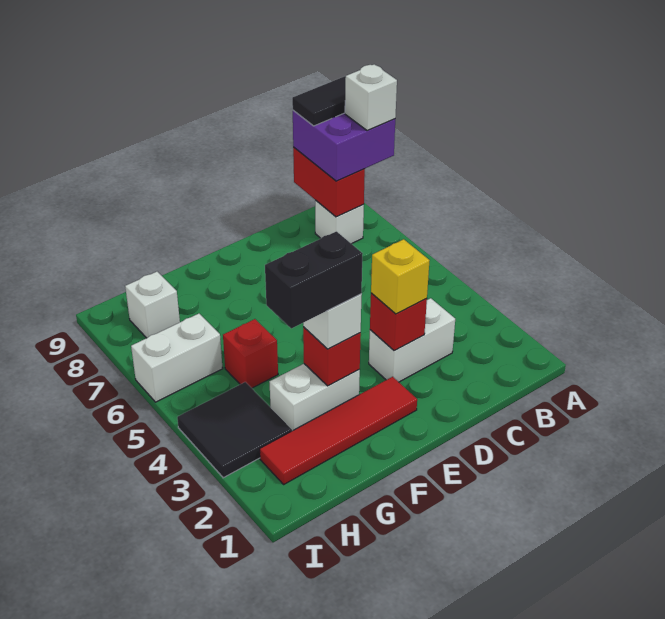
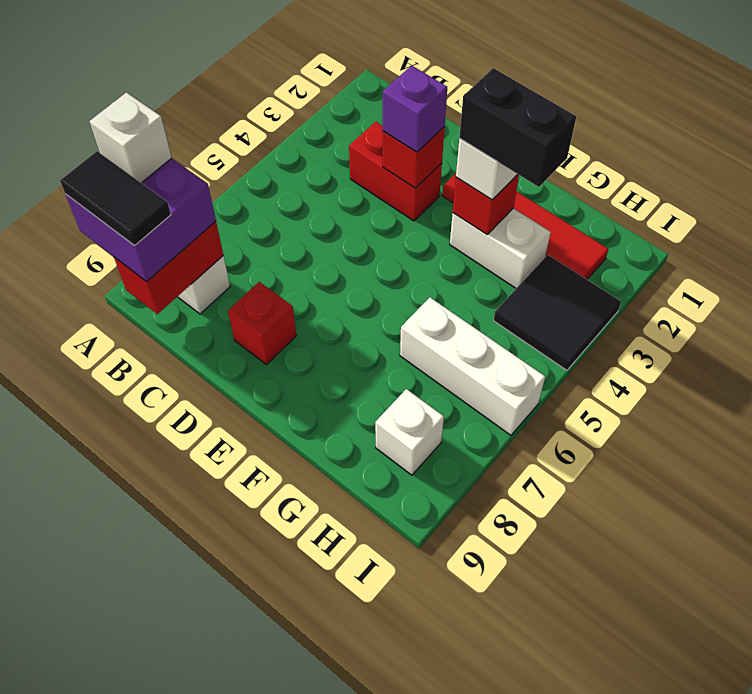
white brick C3:D3 level 1 -> red brick C3:D3 level 1
yellow brick D3 level 3 -> purple brick D3 level 3
red brick G5 level 1 -> red brick D8 level 1
white brick H6:I6 level 1 -> white brick G6:I6 level 1

